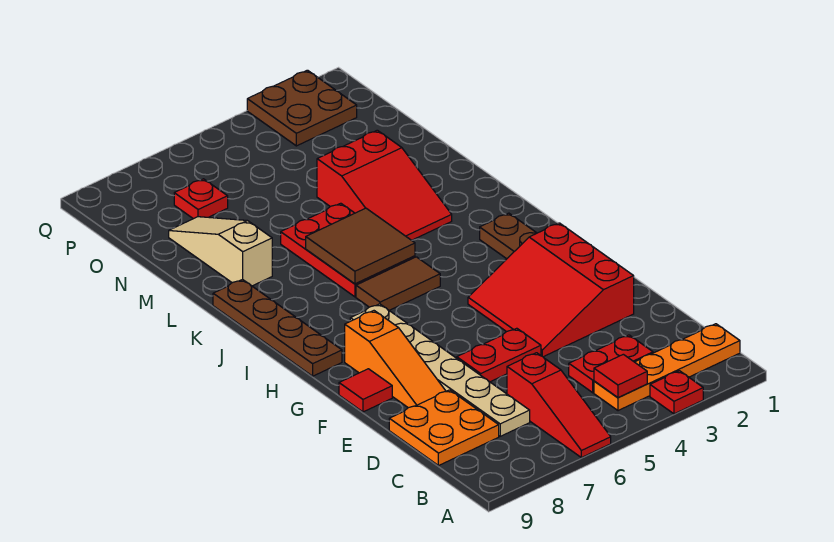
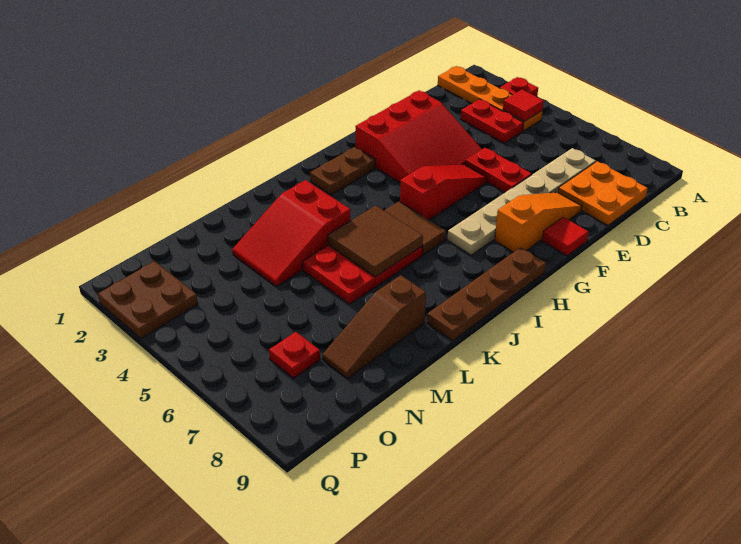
red slope A6:C6 level 1 top C -> red slope F5:H5 level 1 top H
red slope K3:M4 level 1 top M -> red slope K3:M4 level 1 top K
tan slope L8:N8 level 1 top L -> brown slope L8:N8 level 1 top L

